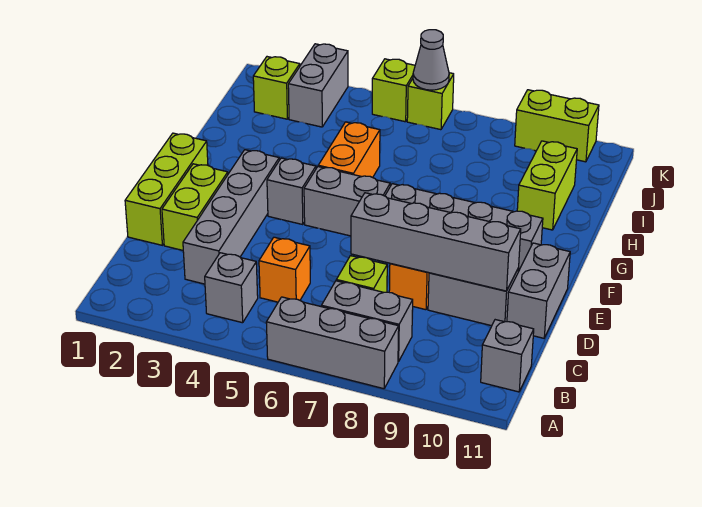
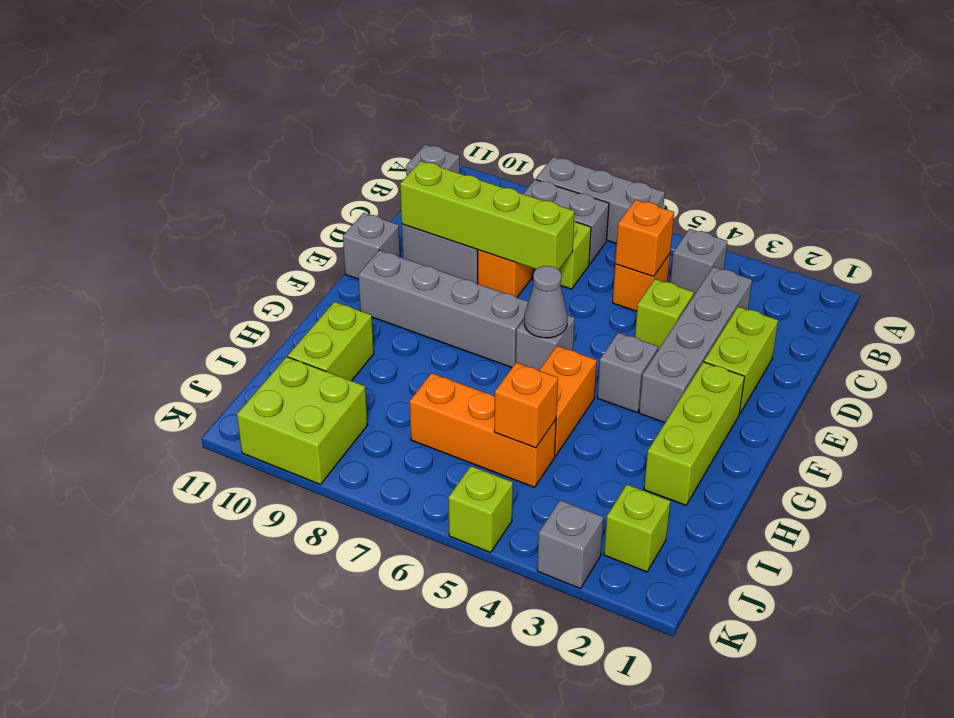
none -> orange brick C5 level 2
lime brick D1:F1 level 1 -> lime brick F2:H2 level 1
grey brick D7:D10 level 2 -> lime brick D7:D10 level 2
grey brick D11:E11 level 1 -> grey brick E11 level 1
grey brick F5:F6 level 1 -> grey brick F6 level 1
none -> orange brick I5:I7 level 1
none -> orange brick I5 level 2
grey brick J3:K3 level 1 -> grey brick K3 level 1
lime brick K6 level 1 -> lime brick D4 level 1
grey cone K6 level 2 -> grey cone F6 level 2
lime brick K9:K10 level 1 -> lime brick J9:K10 level 1

